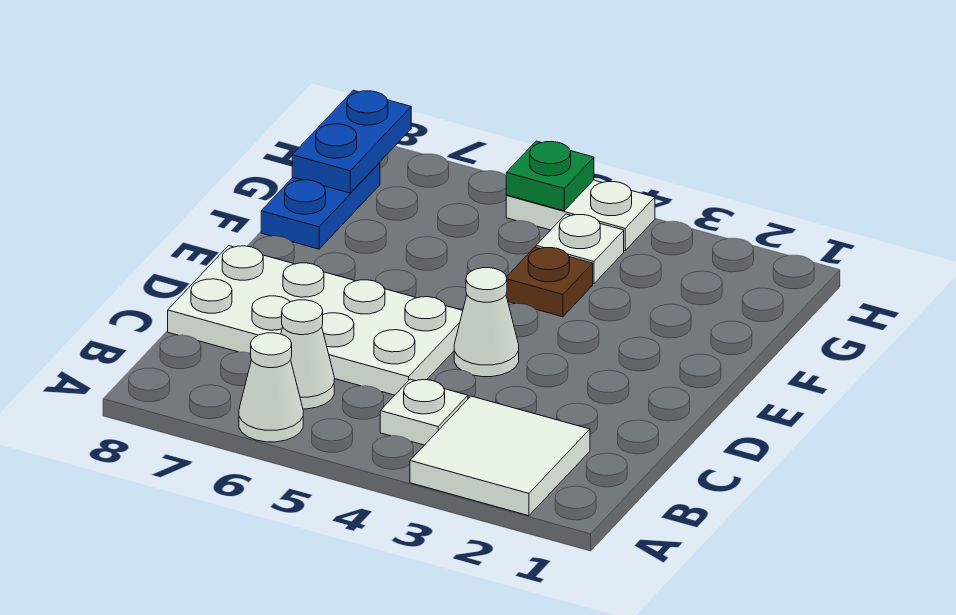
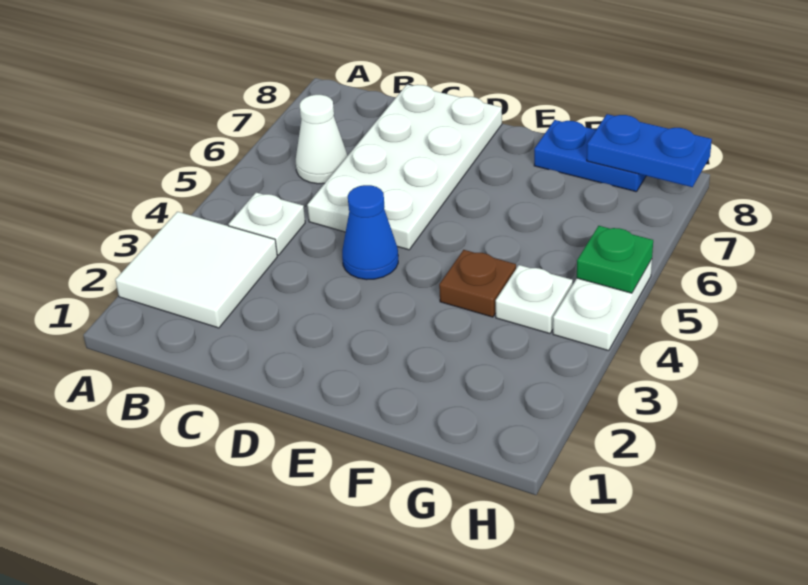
white cone A6 level 1 -> none
white cone D4 level 1 -> blue cone D4 level 1

